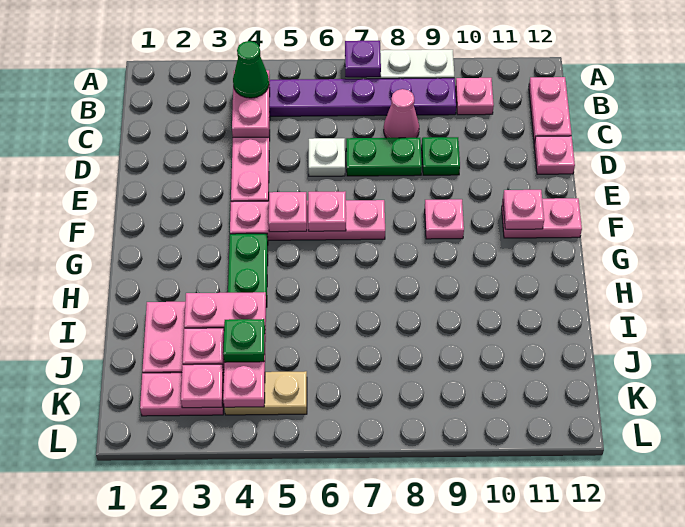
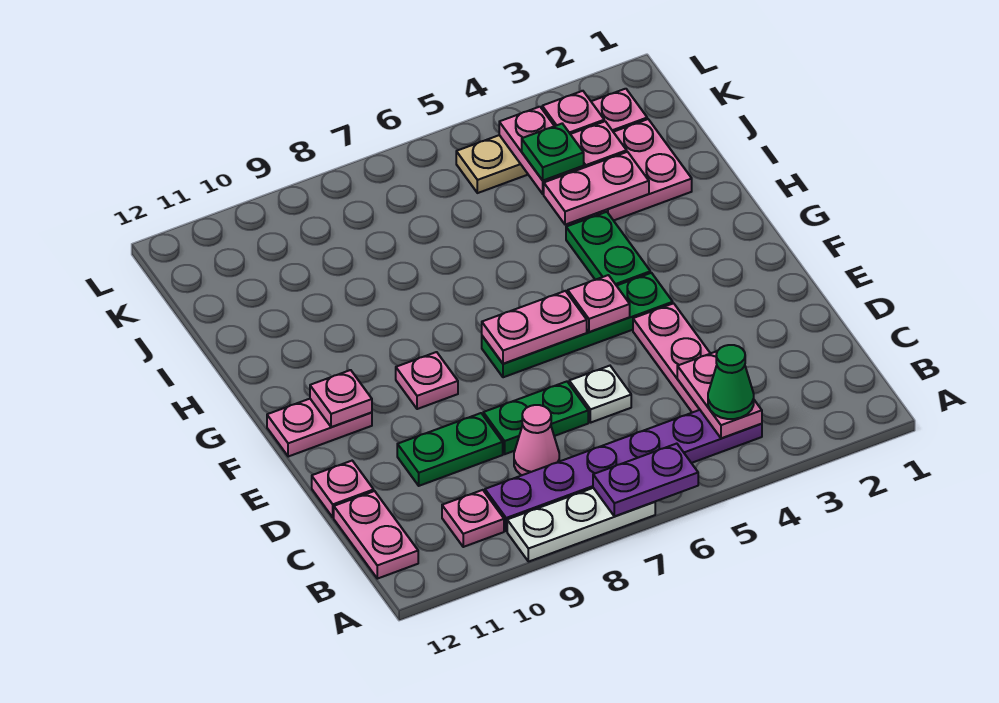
purple plate A7 level 2 -> purple plate A6:A7 level 2
green plate D9 level 1 -> green plate D9:D10 level 1
pink plate F4:F7 level 1 -> green plate F4:F7 level 1
pink plate F6 level 2 -> pink plate F6:F7 level 2

